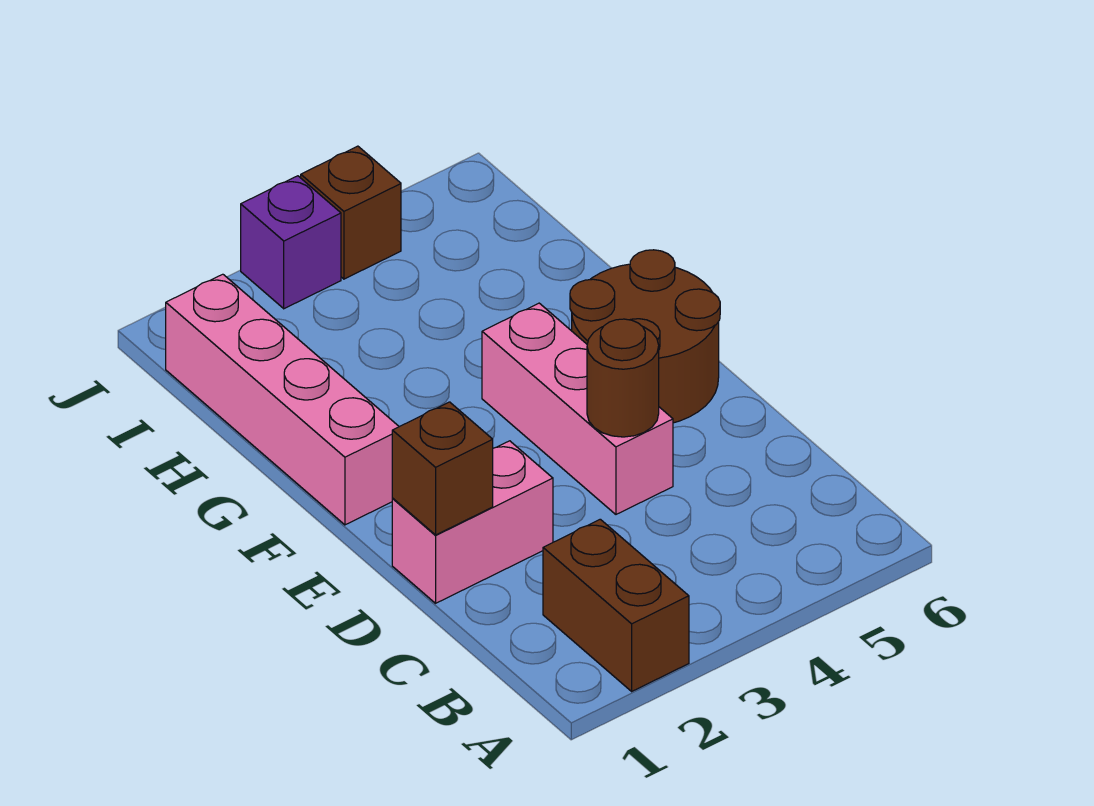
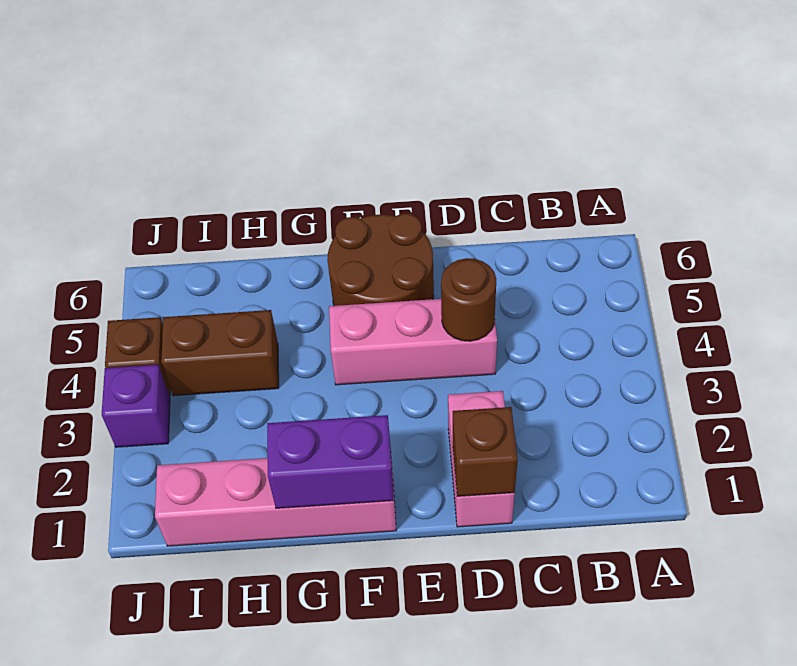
brown brick A2:B2 level 1 -> brown brick H4:I4 level 1
none -> purple brick F1:G1 level 2

